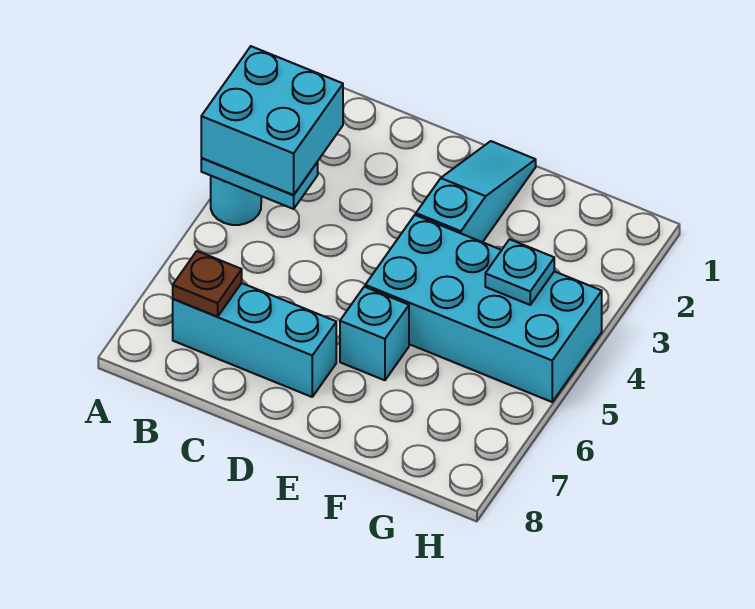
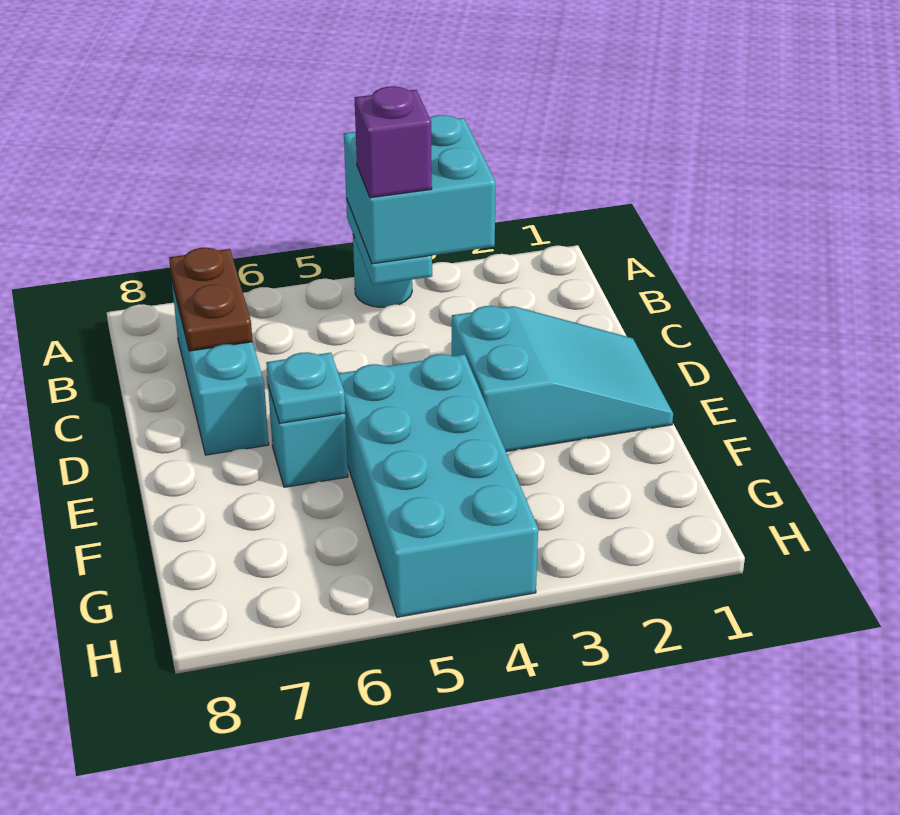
none -> purple brick B4 level 4
brown plate B7 level 2 -> brown plate B7:C7 level 2
cyan slope E1:E3 level 1 top 3 -> cyan slope D1:E3 level 1 top 3
cyan plate G4 level 2 -> cyan plate E6 level 2

